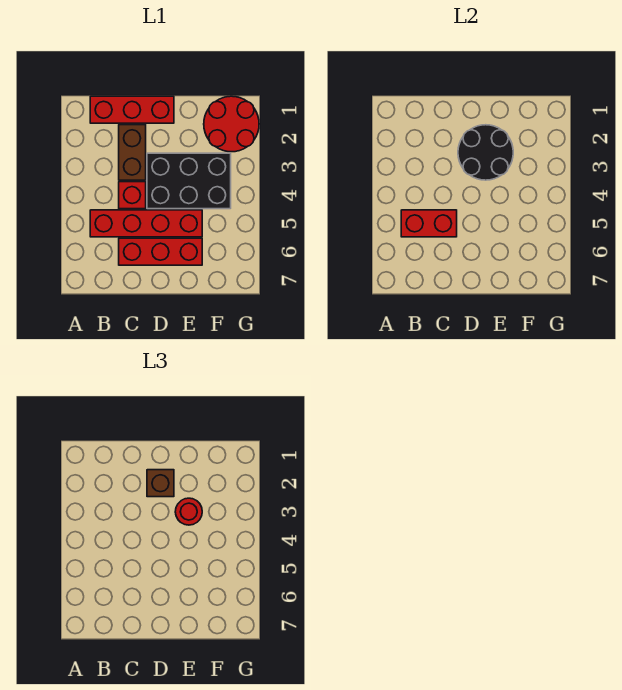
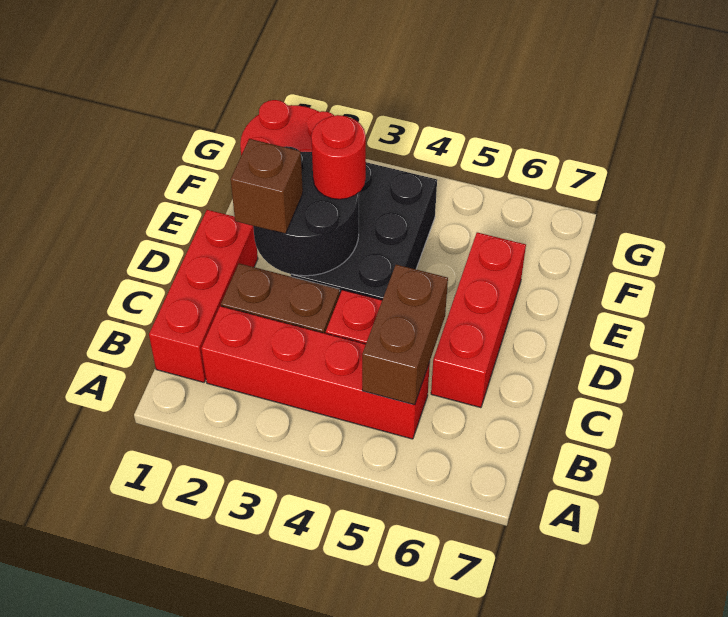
red brick B5:E5 level 1 -> red brick B2:B5 level 1
red brick B5:C5 level 2 -> brown brick B5:C5 level 2

